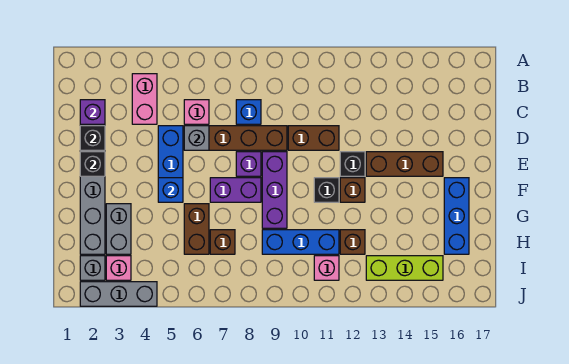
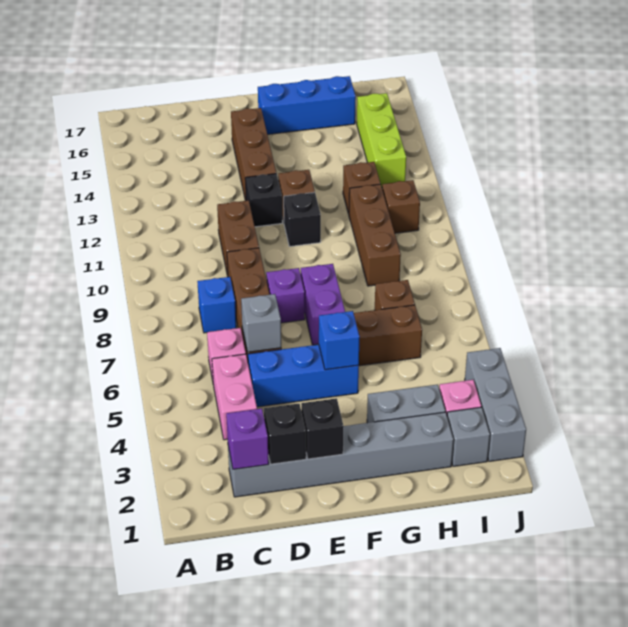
pink brick B4:C4 level 1 -> pink brick C4:C5 level 1
purple brick E9:G9 level 1 -> none
blue brick H9:H11 level 1 -> brown brick H9:H11 level 1
pink brick I11 level 1 -> brown brick I11 level 1

